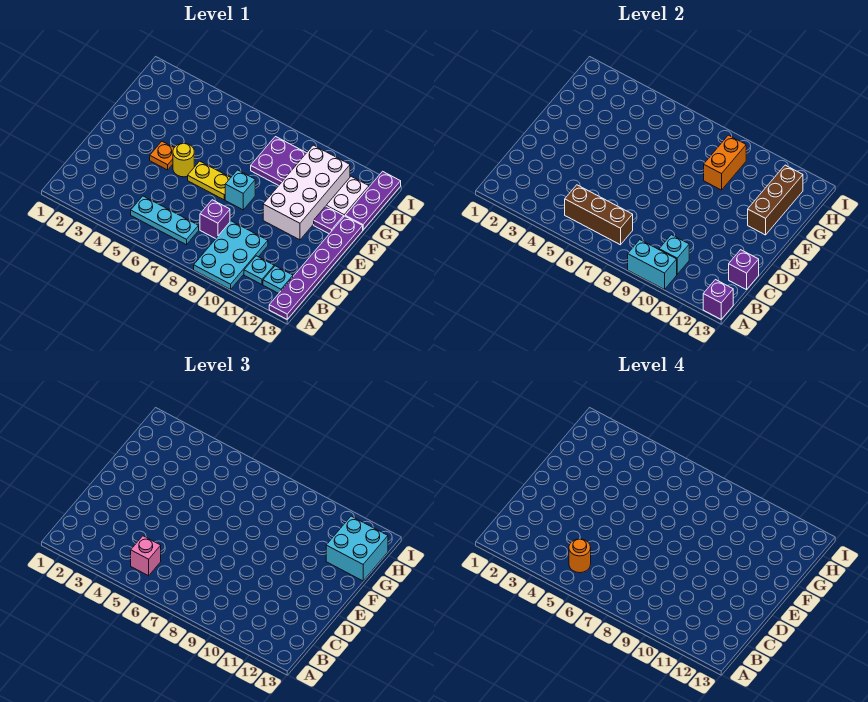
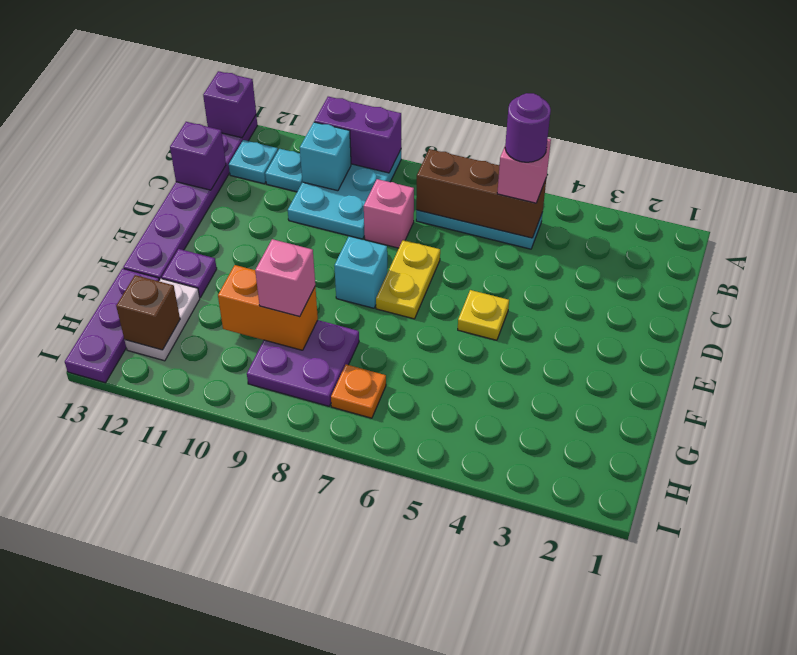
cyan brick A9:A10 level 2 -> purple brick A9:A10 level 2
orange round brick B5 level 4 -> purple round brick B5 level 4
purple brick C8 level 1 -> pink brick C8 level 1
orange plate E4 level 1 -> orange plate H7 level 1
yellow round brick E5 level 1 -> yellow plate E5 level 1
yellow plate E6:E7 level 1 -> yellow plate D7:E7 level 1
white brick E10:H11 level 1 -> none
brown brick F12:H12 level 2 -> brown brick H12 level 2
orange brick G9:H9 level 2 -> orange brick G9:G10 level 2
none -> pink brick G9 level 3
cyan brick G12:H13 level 3 -> none

